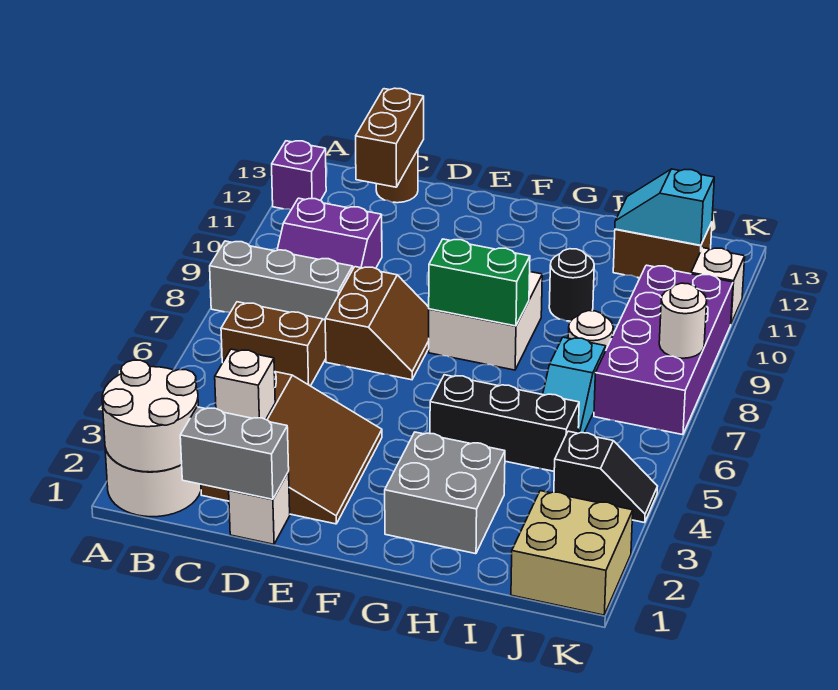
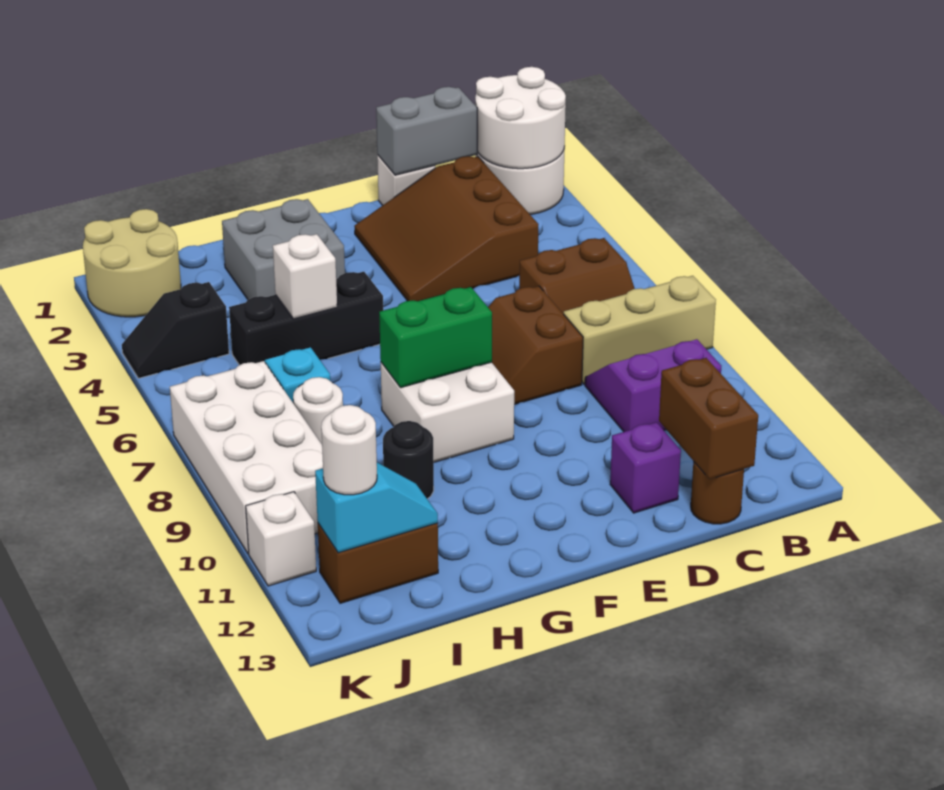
grey brick A8:C8 level 1 -> tan brick A8:C8 level 1
purple brick A12 level 1 -> purple brick D12 level 1
white brick C3 level 2 -> white brick H5 level 2
tan brick J1:K2 level 1 -> tan round brick J1:K2 level 1
purple brick J7:K10 level 1 -> white brick J7:K10 level 1
white round brick K8 level 2 -> white round brick J12 level 3

